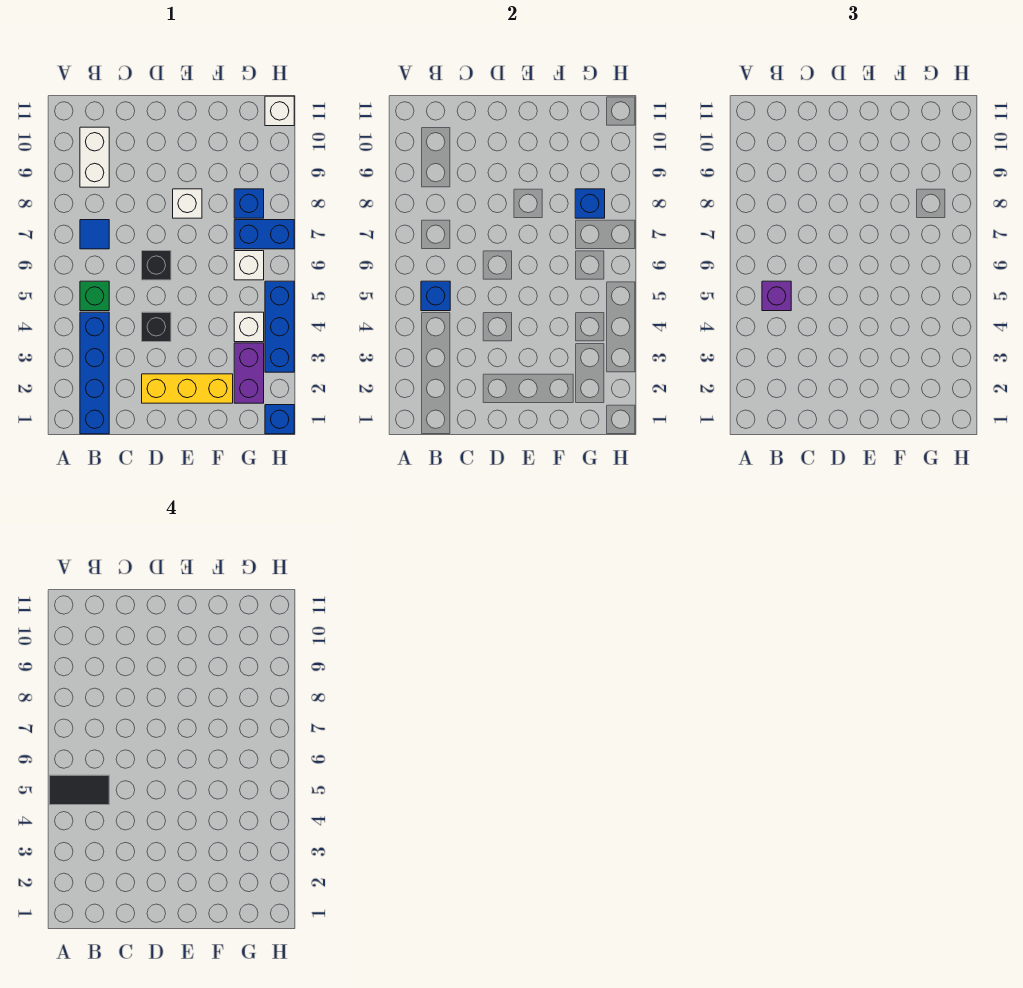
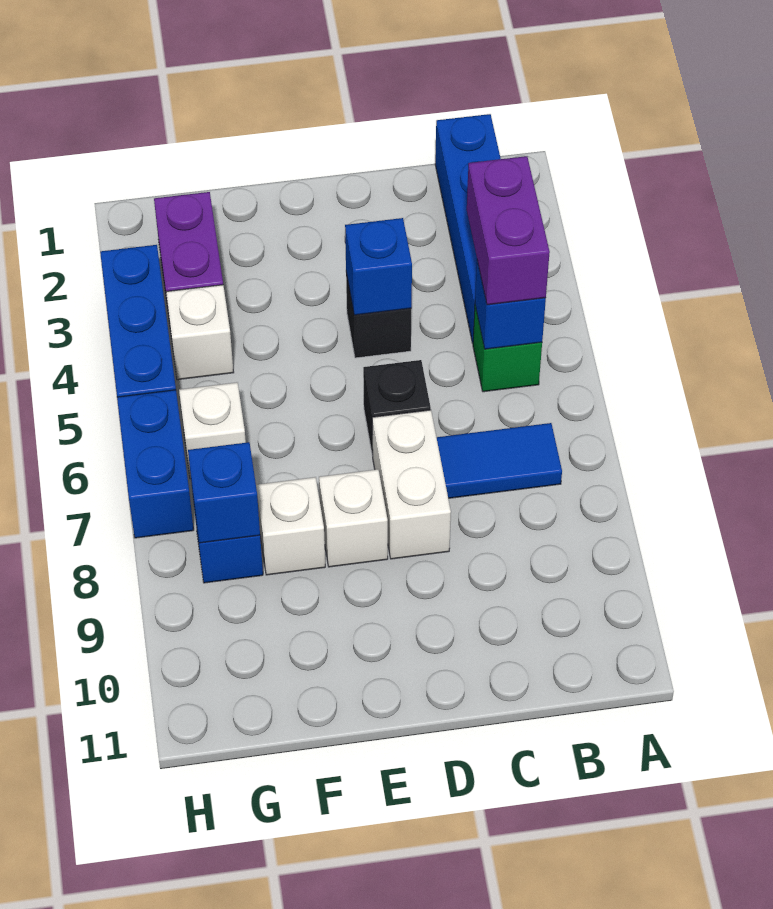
black tile A5:B5 level 4 -> none
purple brick B5 level 3 -> purple brick B4:B5 level 3
blue tile B7 level 1 -> blue tile B7:C7 level 1
white brick B9:B10 level 1 -> white brick D7:D8 level 1
yellow brick D2:F2 level 1 -> none
blue brick G7:H7 level 1 -> blue brick H6:H7 level 1
blue brick H1 level 1 -> blue brick D4 level 2
white brick H11 level 1 -> white brick F8 level 1

